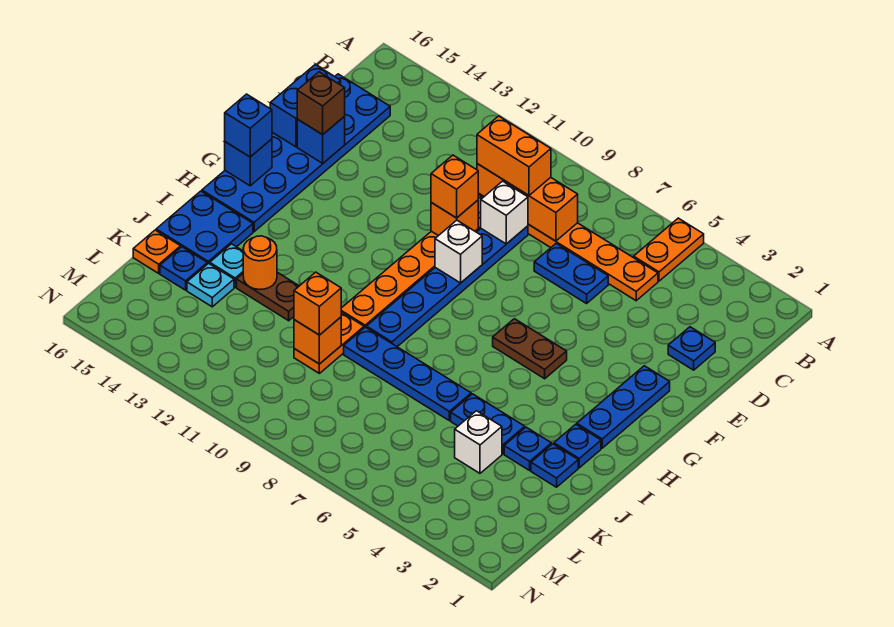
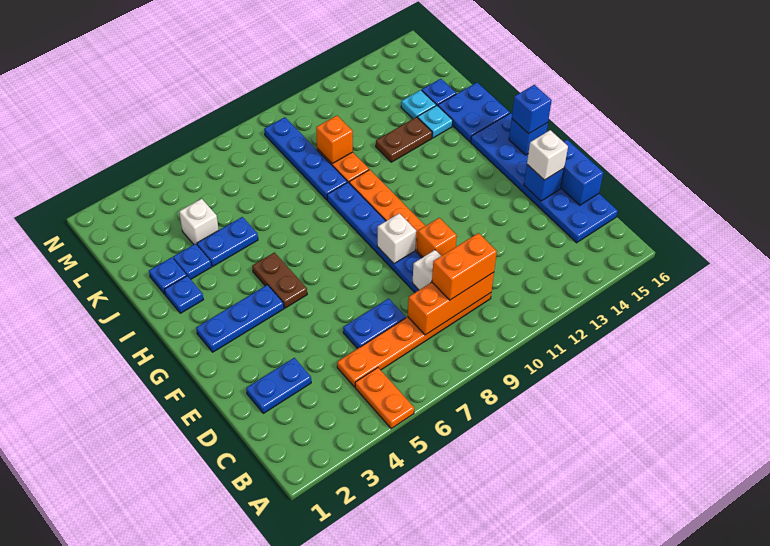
blue plate D2 level 1 -> blue plate D2:D3 level 1
orange brick E10 level 3 -> none
brown brick E15 level 3 -> white brick E15 level 3
blue plate F2:H2 level 1 -> blue plate G2:G4 level 1
brown plate G5:G6 level 1 -> brown plate G5:H5 level 1
blue plate J6:J9 level 1 -> blue plate J9:M9 level 1
orange round brick J13 level 2 -> none
orange brick K10 level 3 -> none
orange plate K16 level 1 -> none

